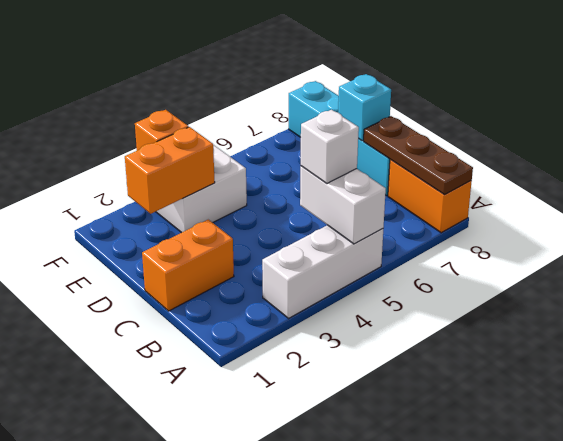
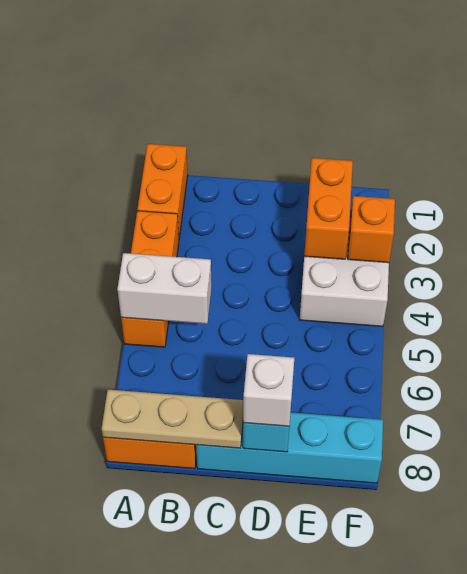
white brick A3:A5 level 1 -> orange brick A3:A5 level 1
brown plate A8:C8 level 2 -> tan plate A8:C8 level 2
white brick B5 level 3 -> white brick D8 level 3
orange brick C1:C2 level 1 -> orange brick A1:A2 level 1

